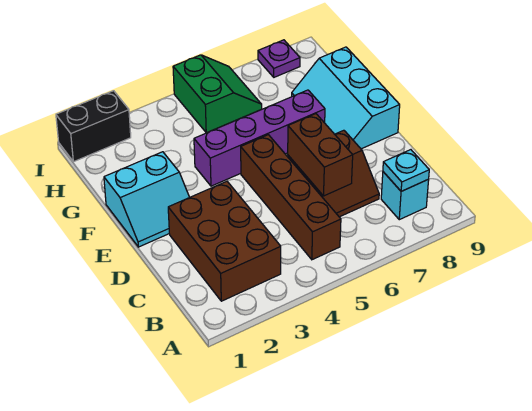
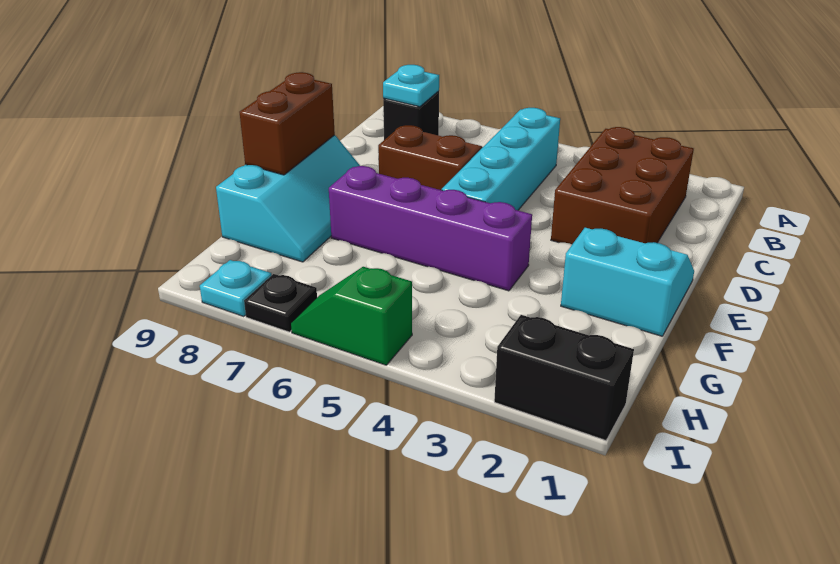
brown brick B5:E5 level 1 -> cyan brick B5:E5 level 1
cyan brick B8 level 1 -> black brick B8 level 1
brown brick C6:D6 level 2 -> brown brick E9:F9 level 2
green slope H5:I6 level 1 top 5 -> green slope I5:I6 level 1 top 5
none -> black plate I7 level 1
purple plate I8 level 1 -> cyan plate I8 level 1

